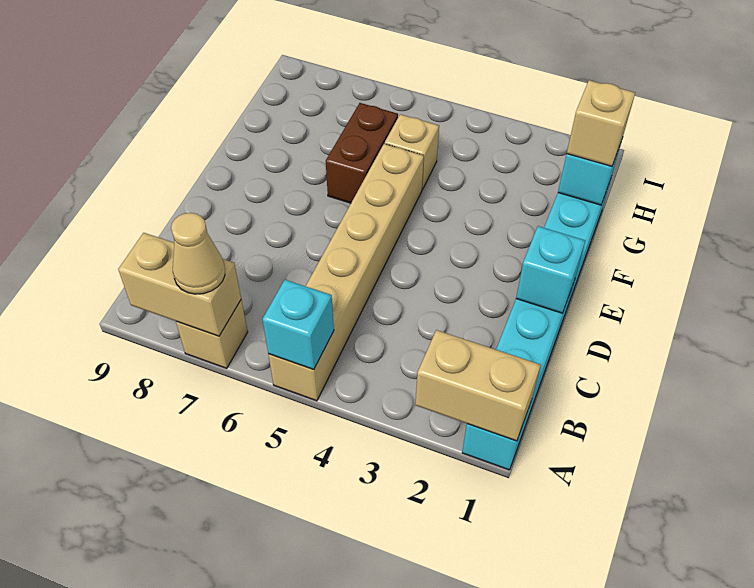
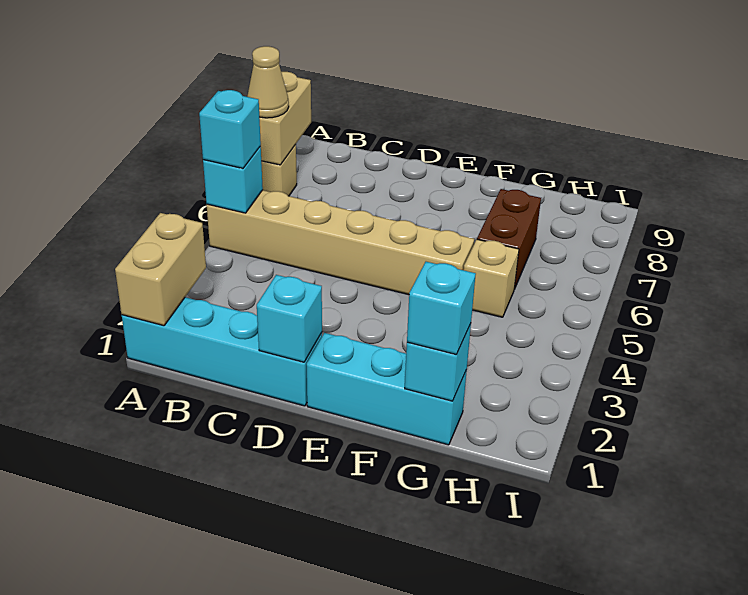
none -> cyan brick A5 level 3
brown brick F6:G6 level 1 -> brown brick G6:G7 level 1
tan brick G1 level 3 -> cyan brick G1 level 3

